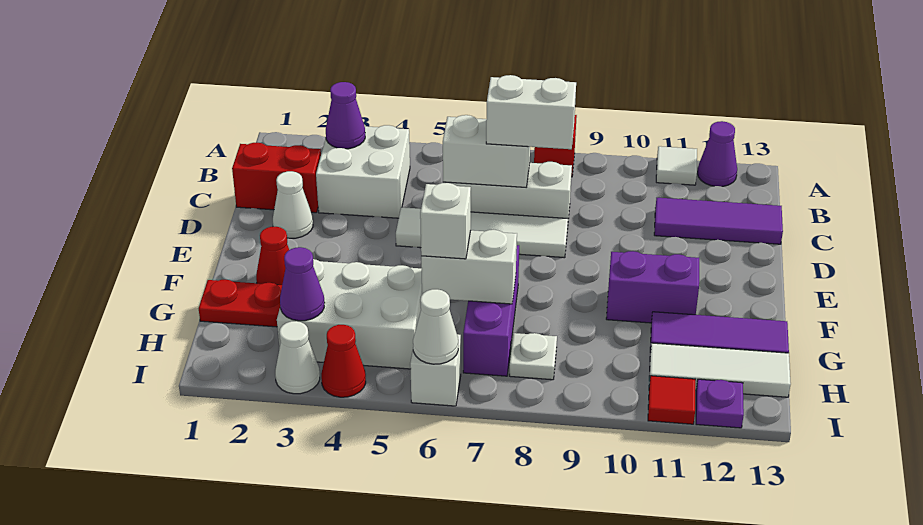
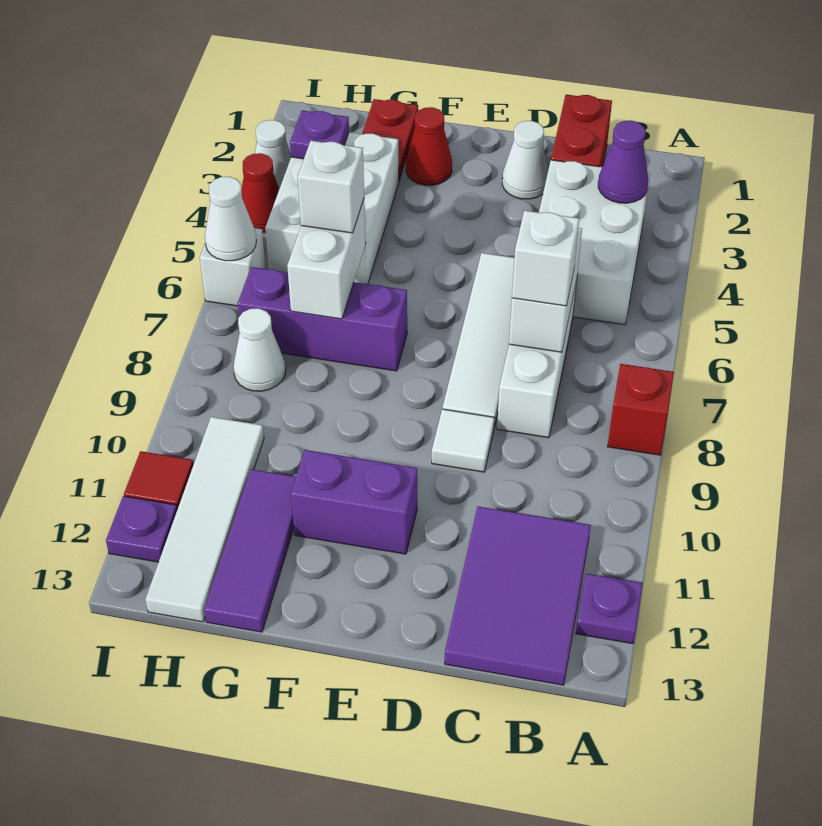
white tile A11 level 1 -> white tile D9 level 1
purple cone A12 level 1 -> purple plate A12 level 1
white brick B3:C4 level 1 -> white brick B3:C5 level 1
white brick C7:C8 level 3 -> white brick C7 level 3
purple tile C11:C13 level 1 -> purple tile B11:C13 level 1
purple brick F10:F11 level 1 -> purple brick E11:F11 level 1
purple cone H3 level 2 -> purple plate H3 level 2
white plate H8 level 1 -> white cone H8 level 1
white tile H11:H13 level 1 -> white tile H10:H13 level 1

